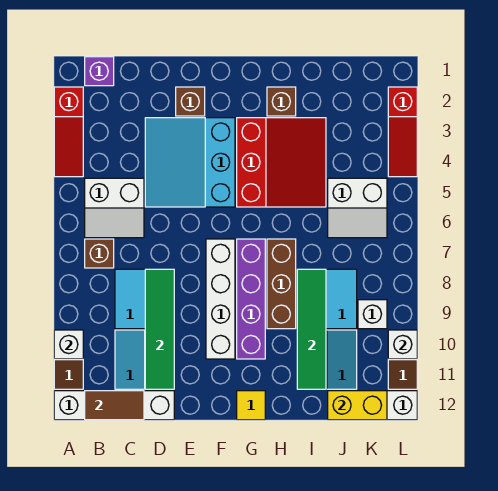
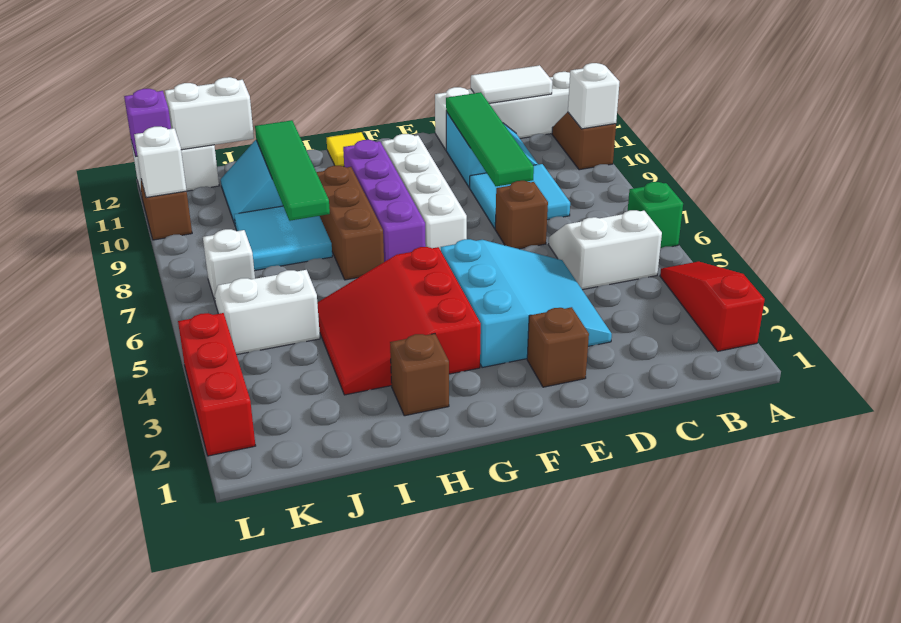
none -> green brick A6 level 1
purple brick B1 level 1 -> purple brick L12 level 2
brown brick B7 level 1 -> brown brick D7 level 1
brown tile B12:C12 level 2 -> white tile B12:C12 level 2
yellow brick J12:K12 level 2 -> white brick J12:K12 level 2
white brick K9 level 1 -> white brick K7 level 1
red slope L2:L4 level 1 top 2 -> red brick L2:L4 level 1

